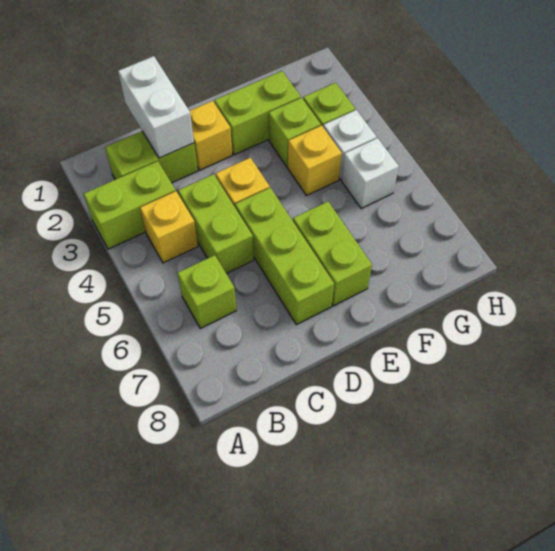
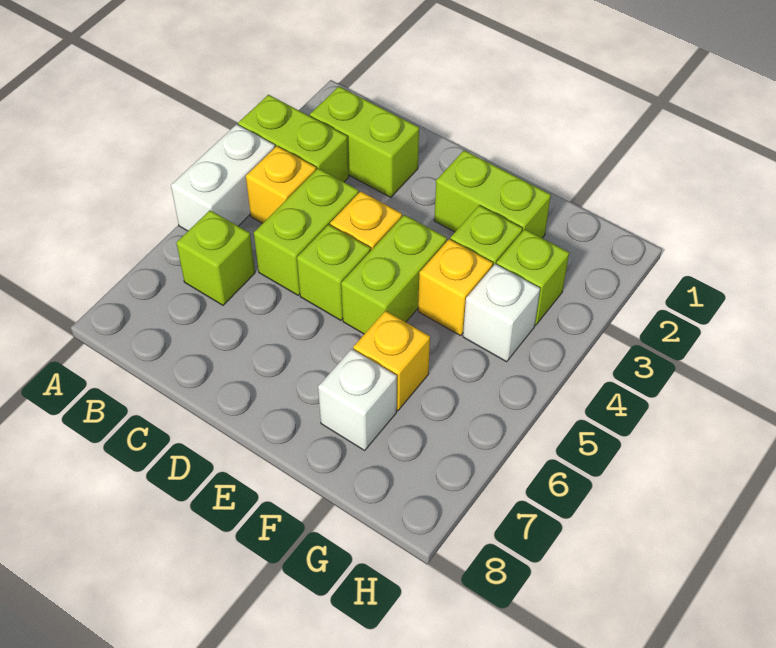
white brick C1:C2 level 2 -> white brick A4:A5 level 1
yellow brick D2 level 1 -> yellow brick F6 level 1
lime brick D5:D7 level 1 -> lime brick D5 level 1
lime brick E6:E7 level 1 -> lime brick E4:E5 level 1
white brick G5 level 1 -> white brick F7 level 1

